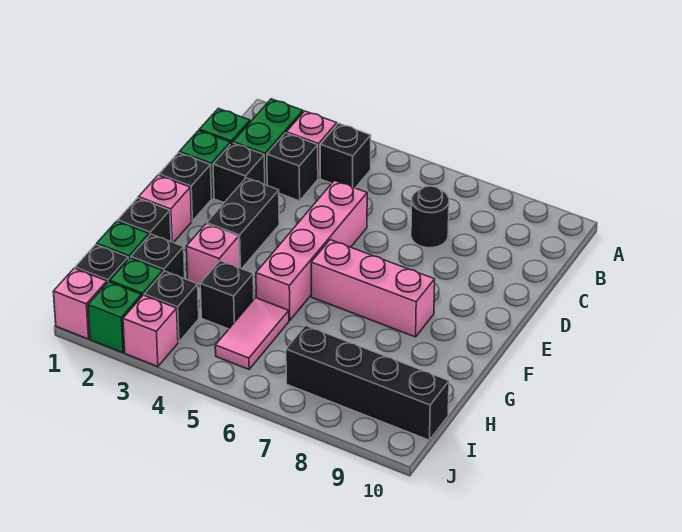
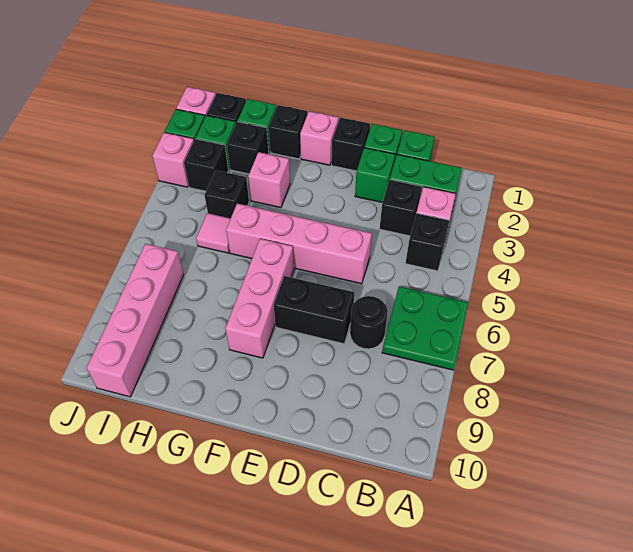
none -> green plate A6:B7 level 1
black brick D2 level 1 -> green brick D2 level 1
black brick E3:F3 level 1 -> black brick D7:E7 level 1
pink tile H5:I5 level 1 -> pink tile H5 level 1
black brick I7:I10 level 1 -> pink brick I7:I10 level 1

